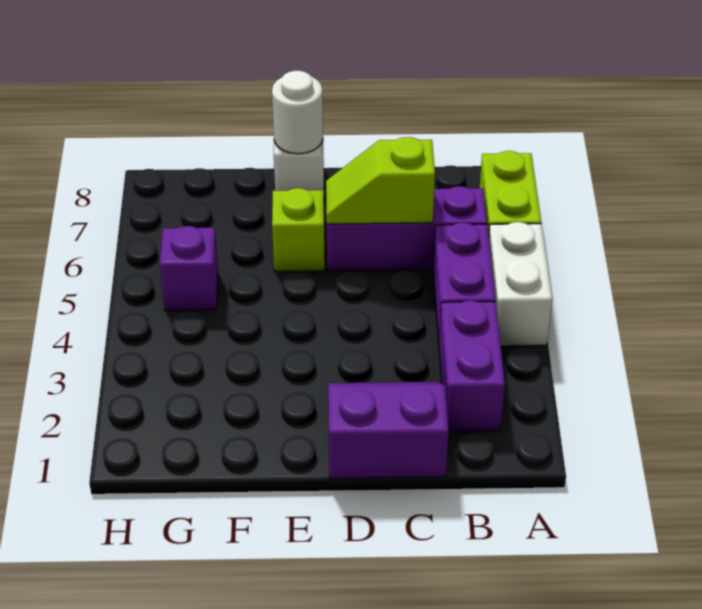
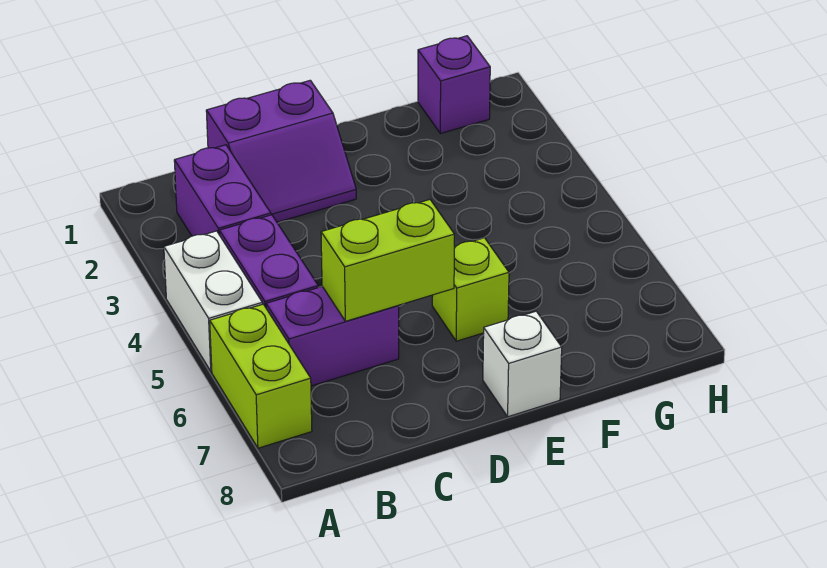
purple brick B6:D6 level 1 -> purple brick B6:C6 level 1
lime slope C6:D6 level 2 top C -> lime brick C6:D6 level 2
white round brick E8 level 2 -> none
purple brick G5 level 1 -> purple brick G1 level 1

